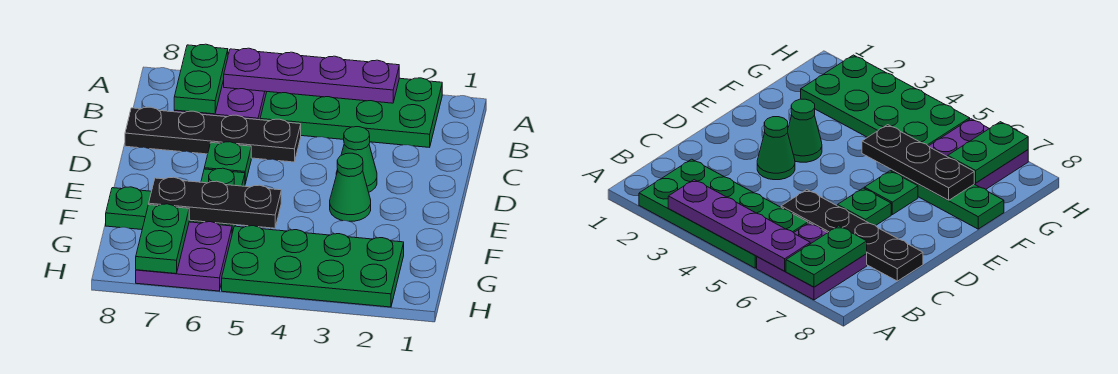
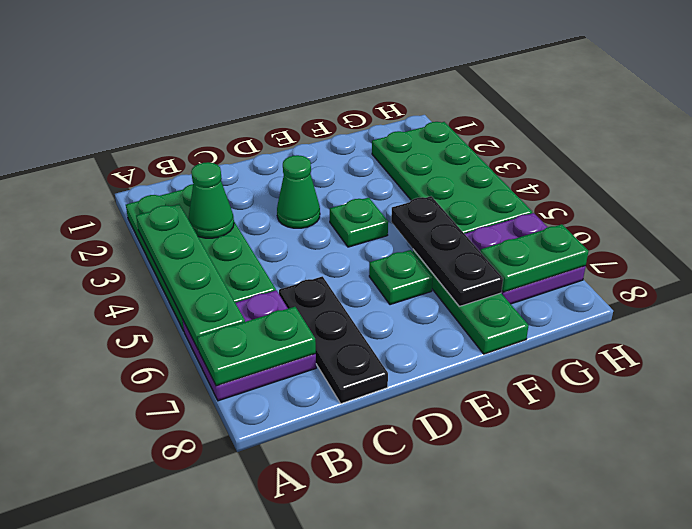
purple plate A3:A6 level 2 -> green plate A3:A6 level 2
black plate C5:C8 level 1 -> black plate C6:C8 level 1
green plate D6 level 1 -> green plate E4 level 1
green cone E3 level 1 -> green cone B3 level 2

